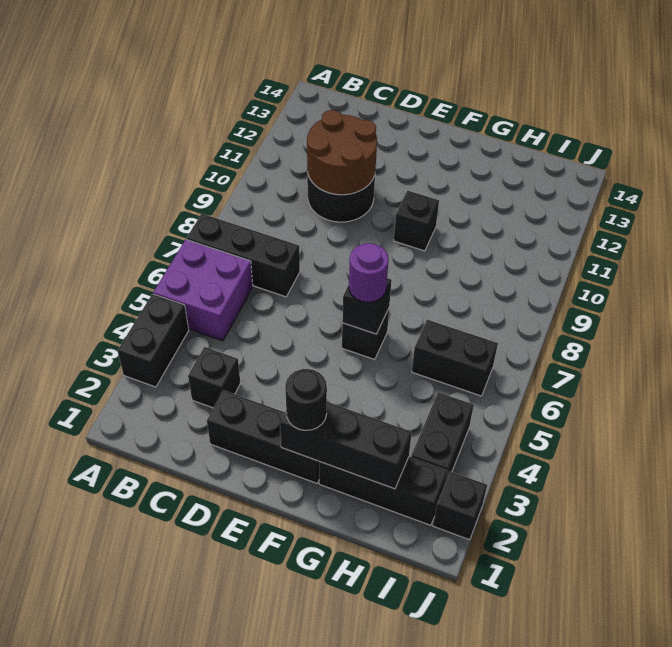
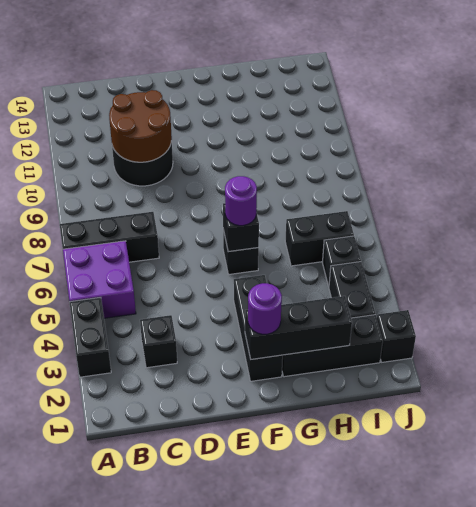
black brick D2:F2 level 1 -> black brick F2:F4 level 1
black round brick F2 level 3 -> purple round brick F2 level 3
black brick F10 level 1 -> black brick I5 level 1

